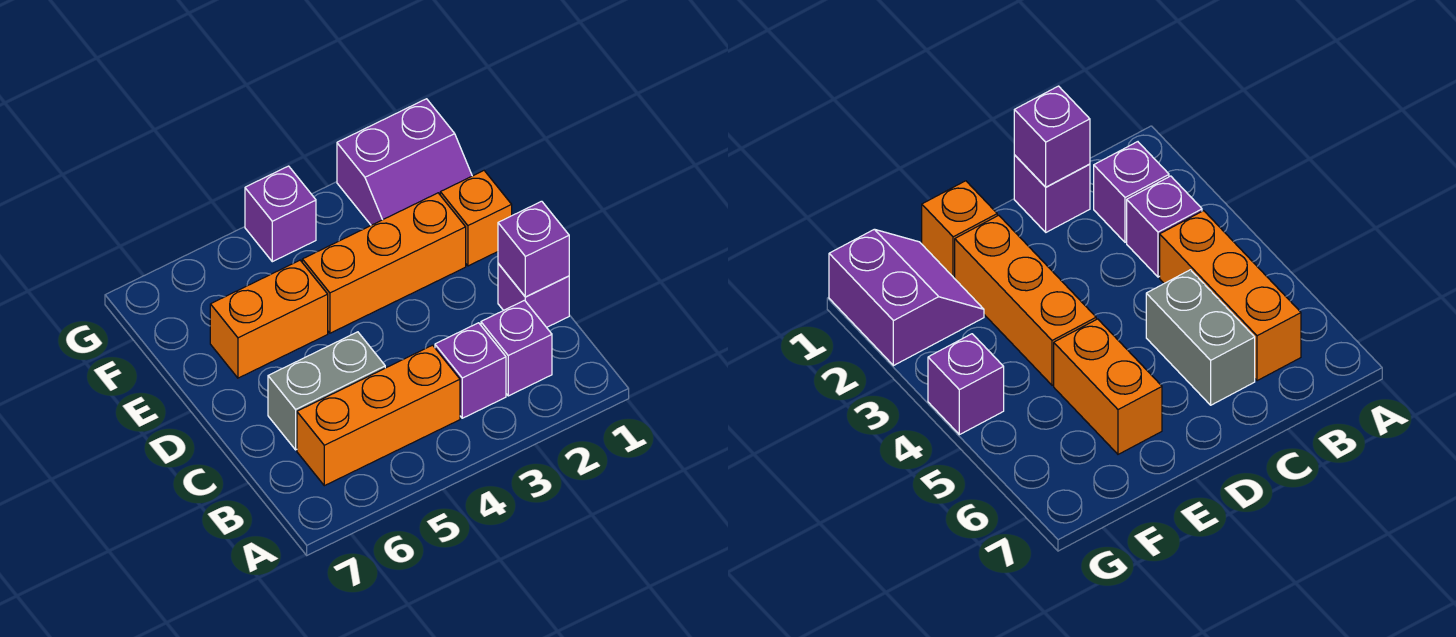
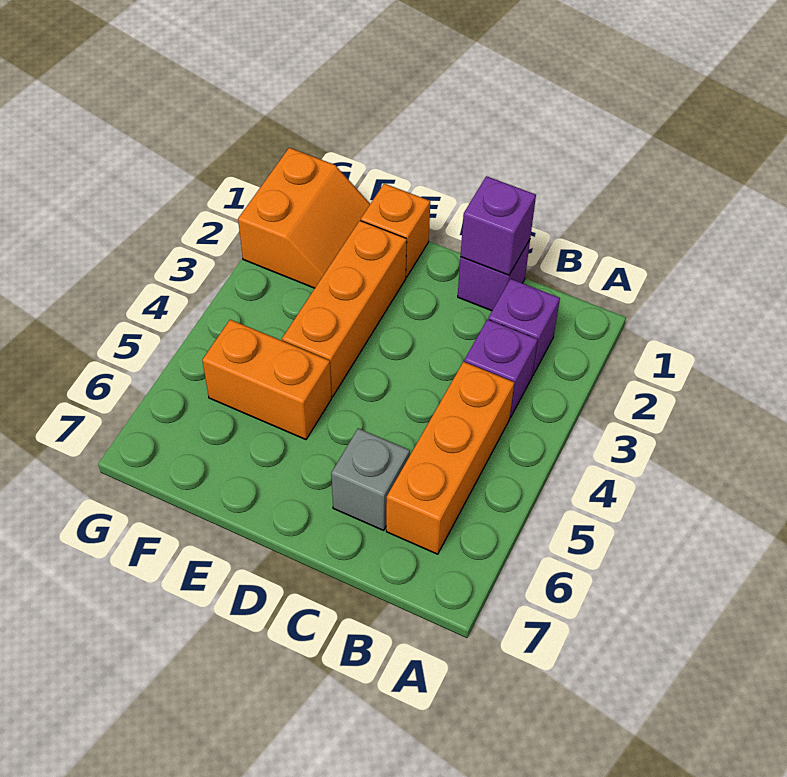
grey brick C5:C6 level 1 -> grey brick C6 level 1
orange brick E5:E6 level 1 -> orange brick E5:F5 level 1
purple slope F1:G2 level 1 top G -> orange slope F1:G2 level 1 top G
purple brick G4 level 1 -> none

